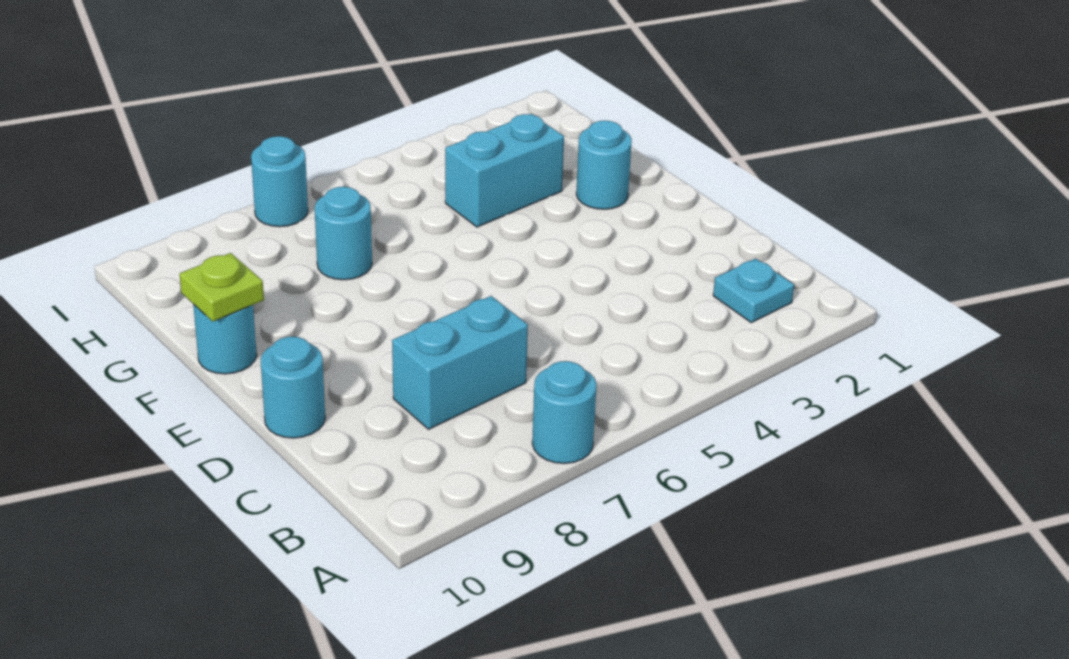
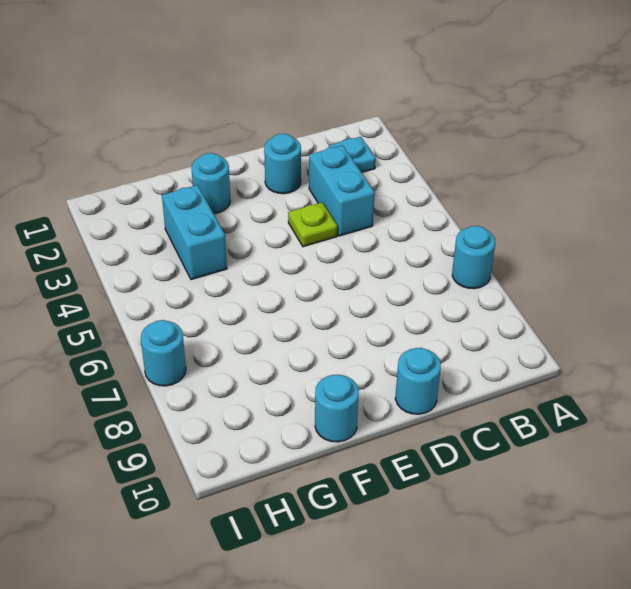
cyan brick C7:C8 level 1 -> cyan brick C3:C4 level 1
lime plate F10 level 2 -> lime plate D4 level 1
cyan round brick G7 level 1 -> cyan round brick D2 level 1

